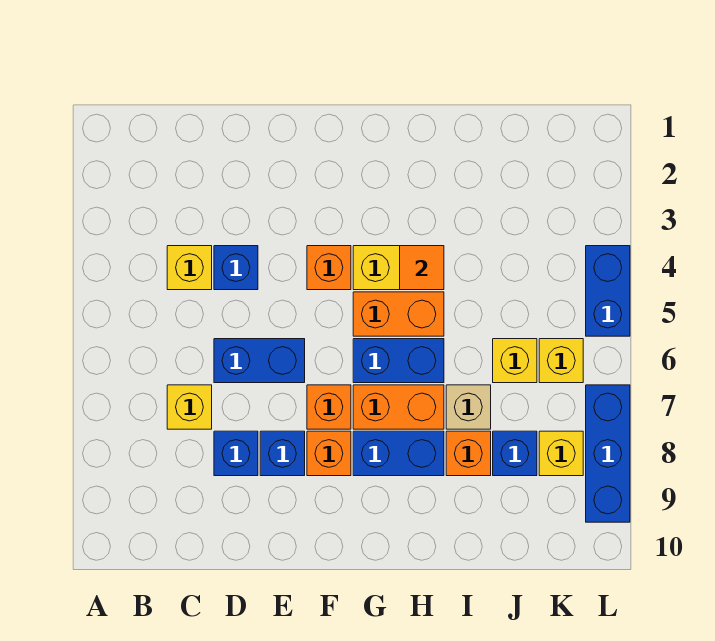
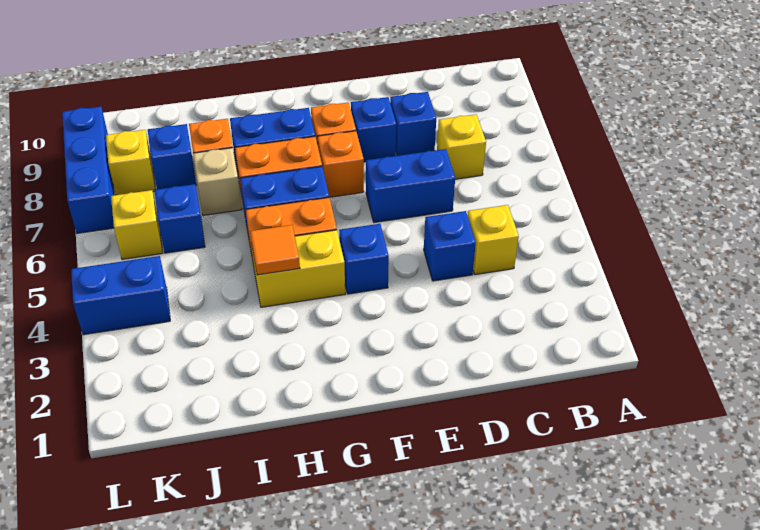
orange brick F4 level 1 -> blue brick F4 level 1
yellow brick J6 level 1 -> blue brick J6 level 1
blue brick L4:L5 level 1 -> blue brick K4:L4 level 1

